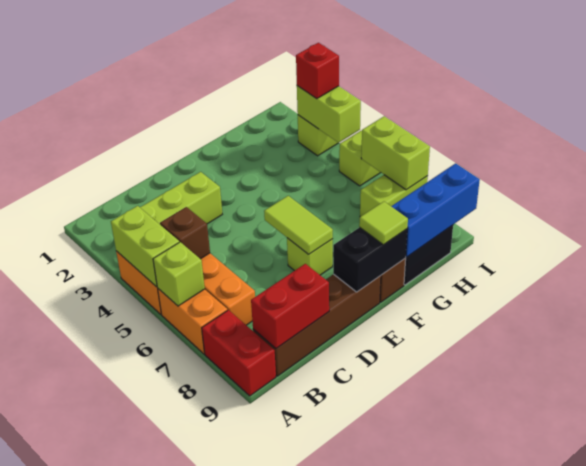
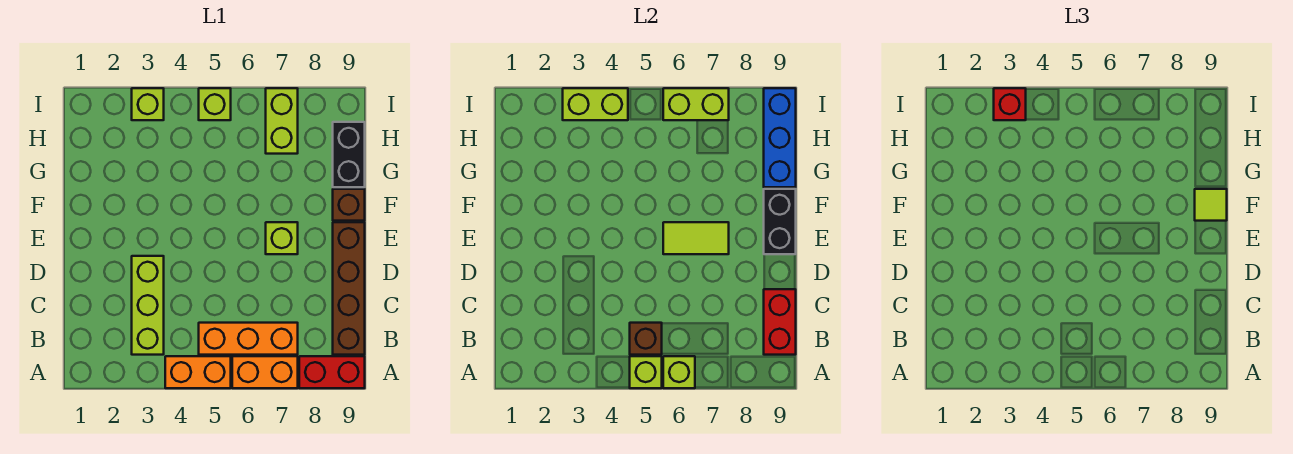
lime brick A4:A5 level 2 -> lime brick A5 level 2

